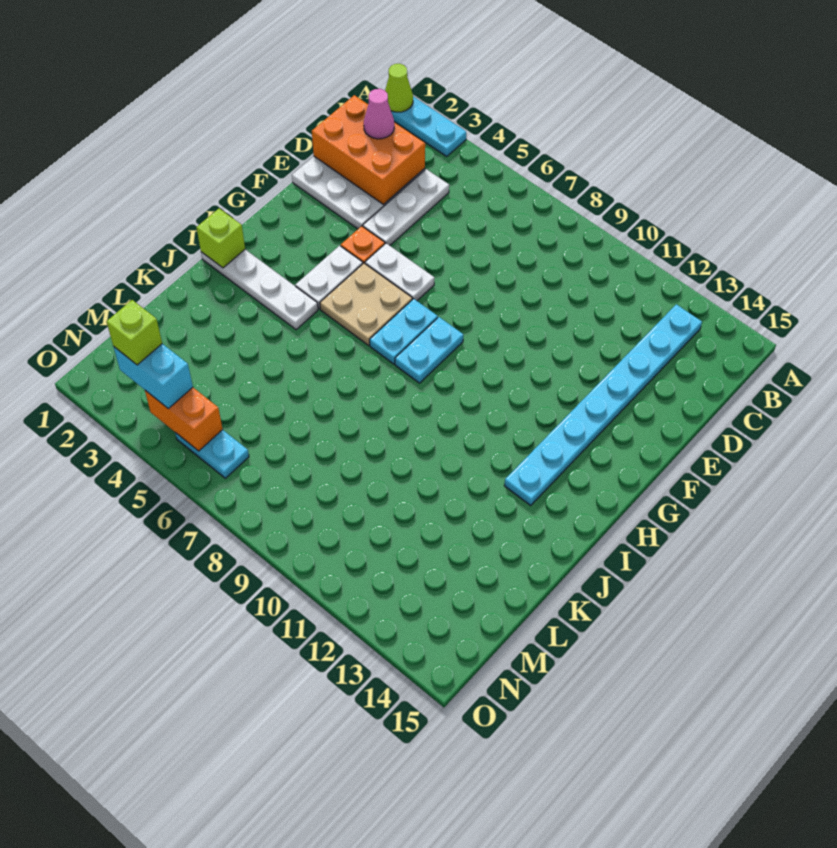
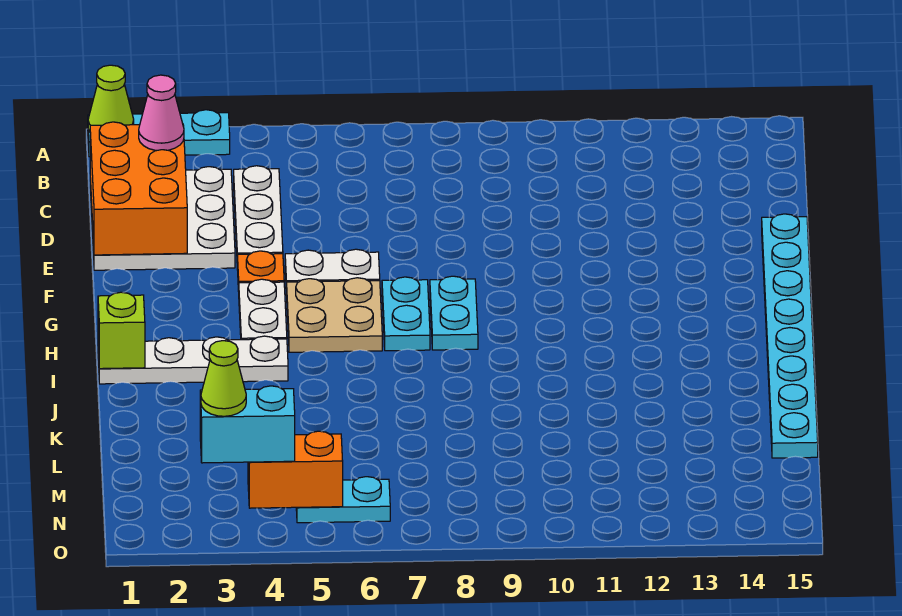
cyan plate B13:I13 level 1 -> cyan plate E15:L15 level 1
orange brick C1:D3 level 2 -> orange brick C1:E2 level 2
lime brick N3 level 4 -> lime cone N3 level 4

